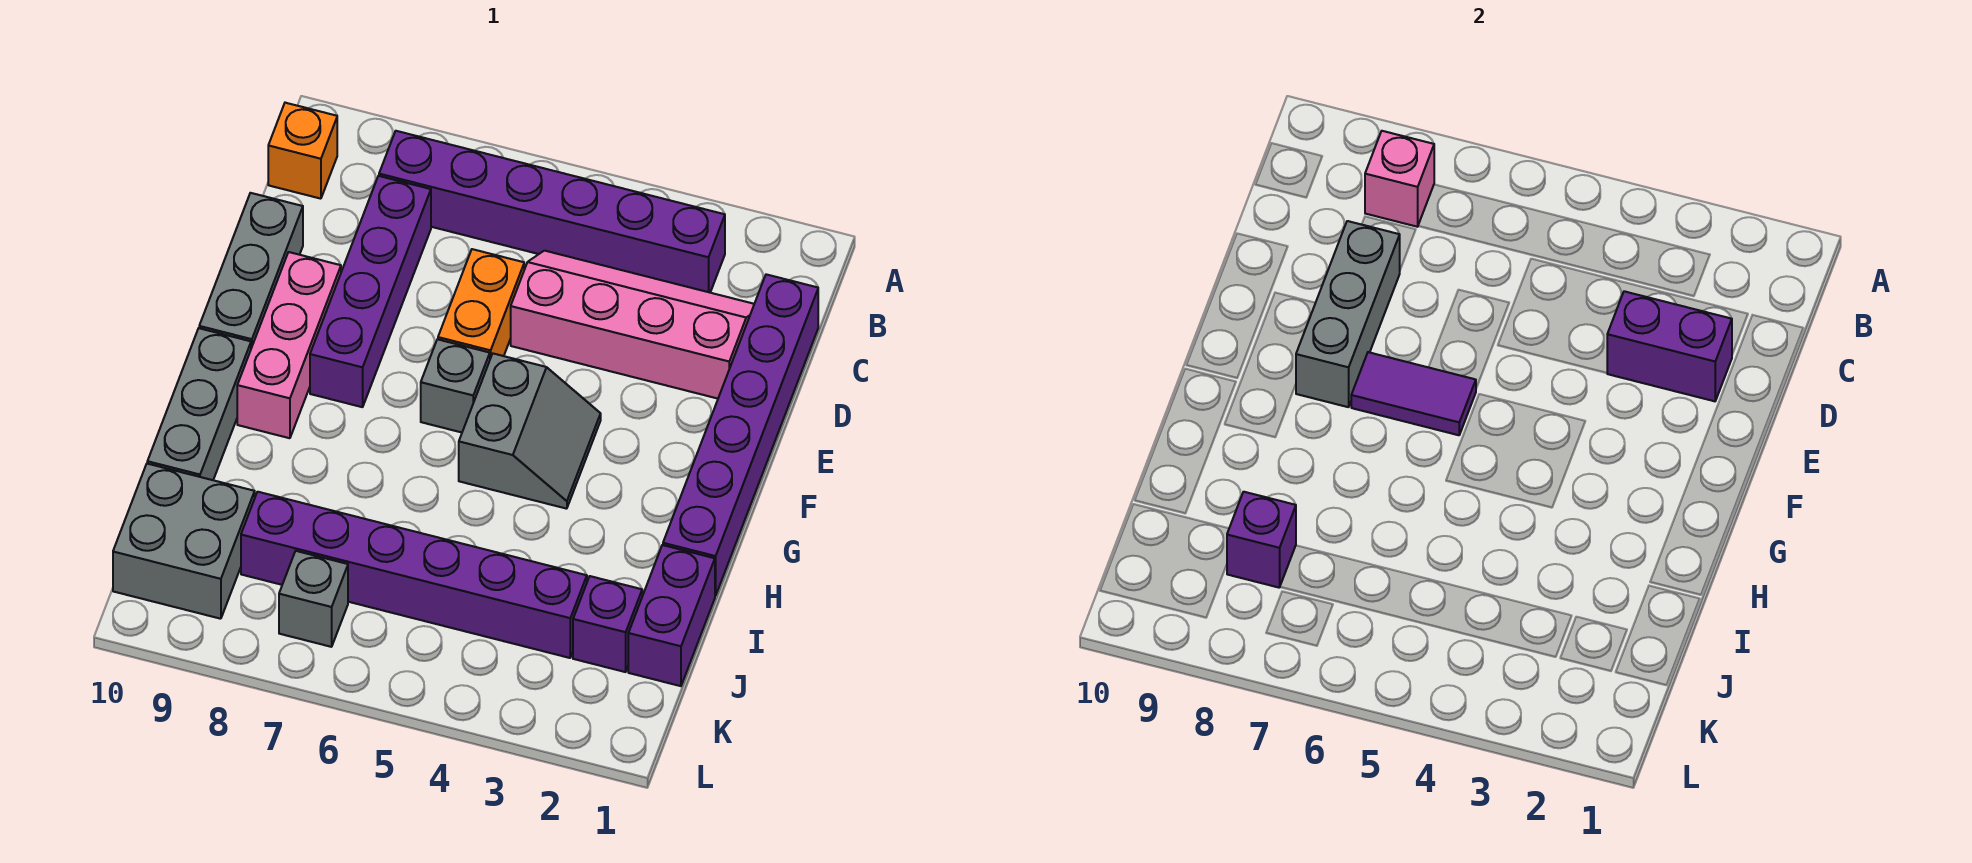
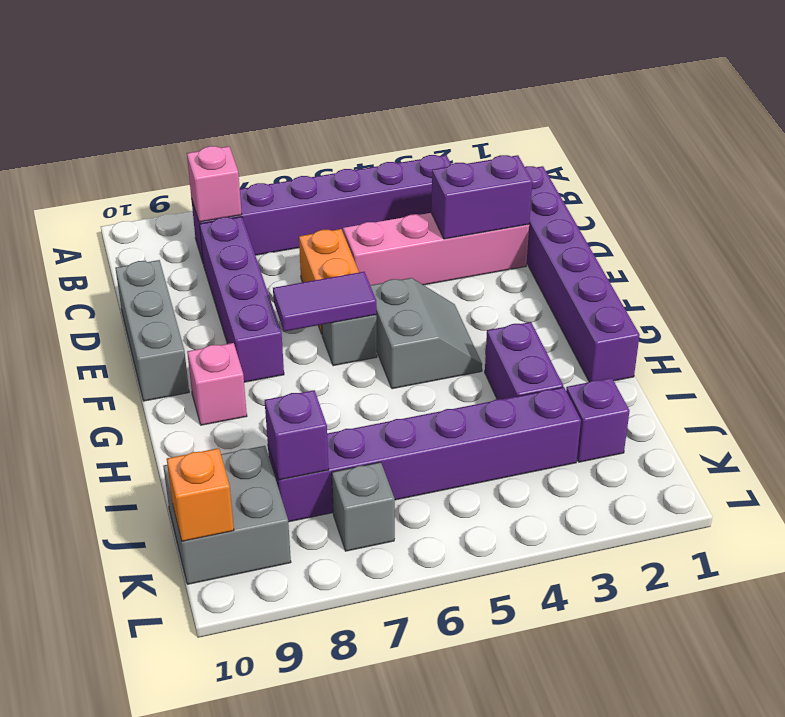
orange brick B10 level 1 -> orange brick K10 level 2
grey brick D8:F8 level 2 -> none
pink brick E9:G9 level 1 -> pink brick G9 level 1
grey brick G10:I10 level 1 -> none
purple brick I1:J1 level 1 -> purple brick H3:I3 level 1

